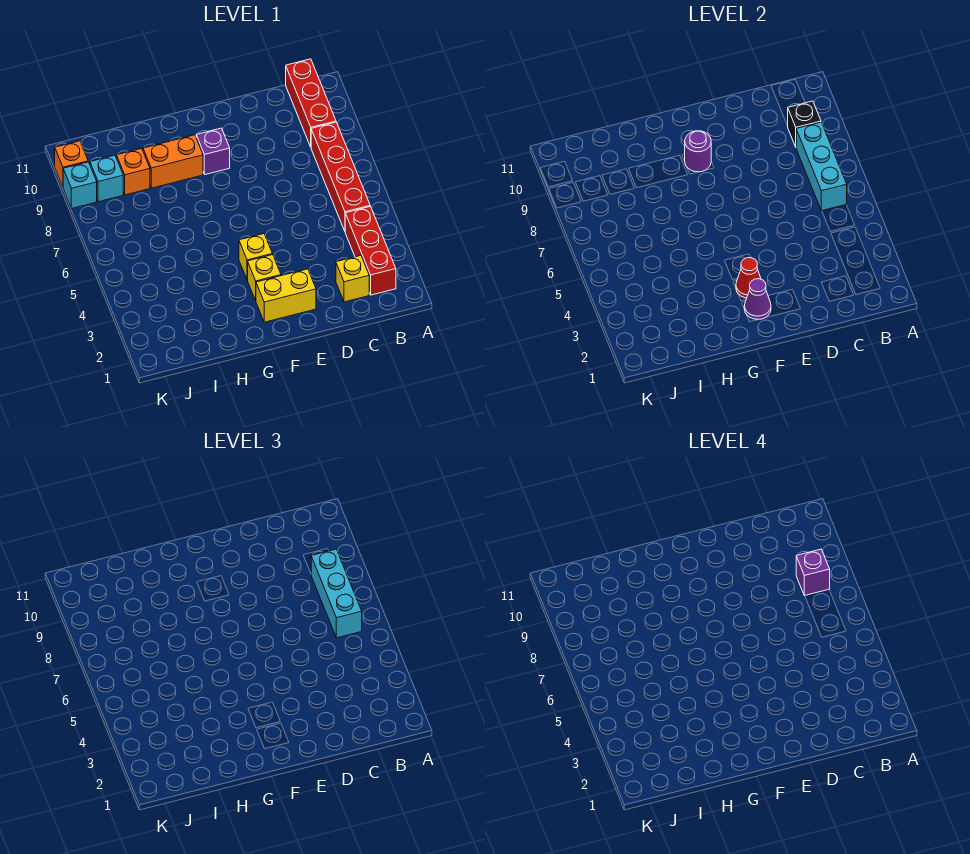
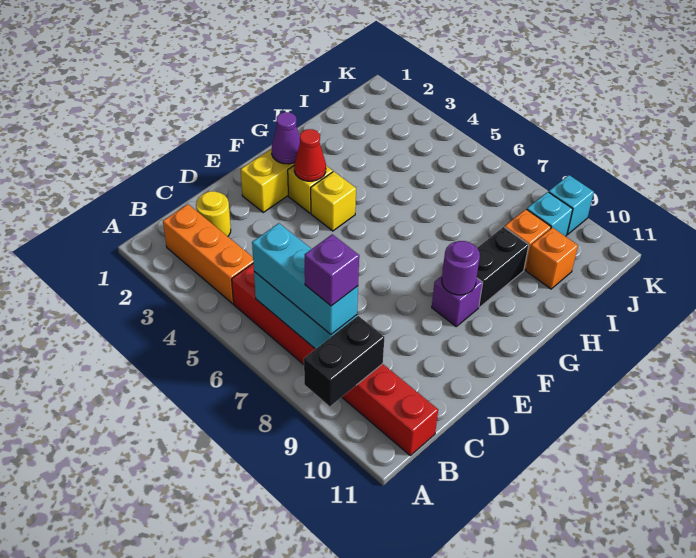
red brick B2:B4 level 1 -> orange brick B2:B4 level 1
black brick B9 level 2 -> black brick A9:B9 level 2
yellow brick C2 level 1 -> yellow round brick C2 level 1
orange brick G9:H9 level 1 -> black brick G9:H9 level 1
orange brick K10 level 1 -> orange brick I10 level 1

